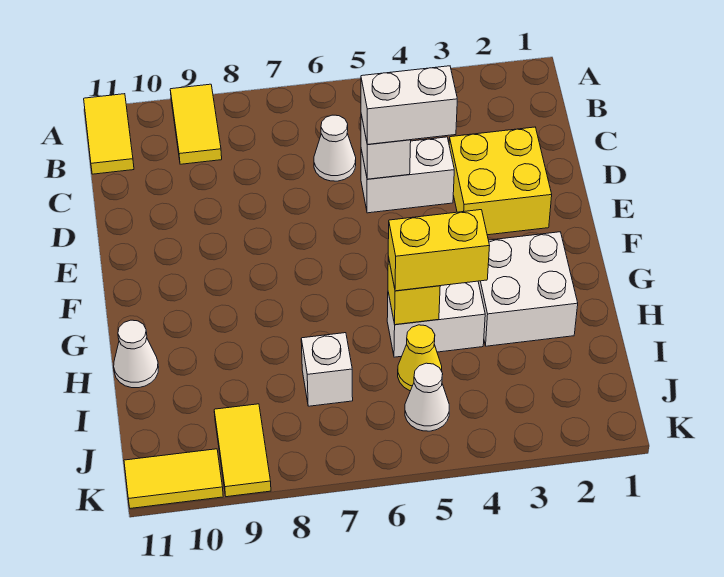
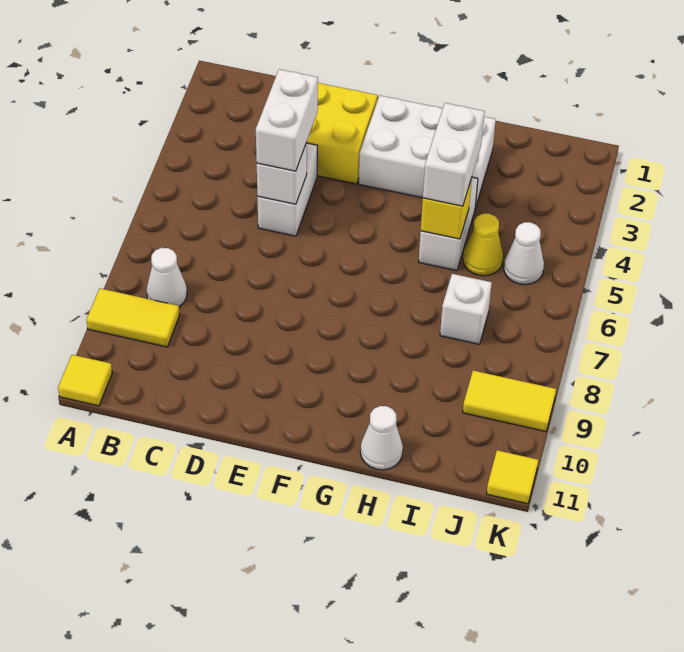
yellow tile A11:B11 level 1 -> yellow tile A11 level 1
white cone C6 level 1 -> white cone B8 level 1
white brick G2:H3 level 1 -> white brick F2:H3 level 1
yellow brick H4:H5 level 3 -> white brick H4:H5 level 3
yellow tile K10:K11 level 1 -> yellow tile K11 level 1

